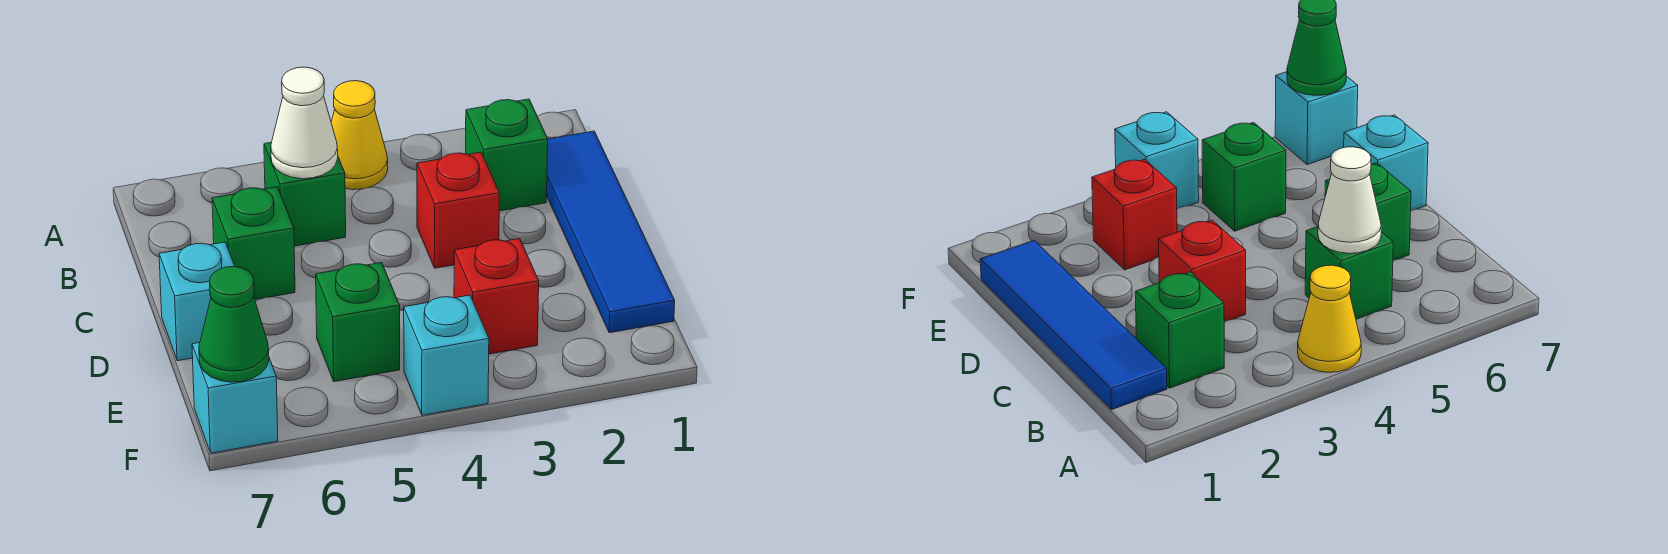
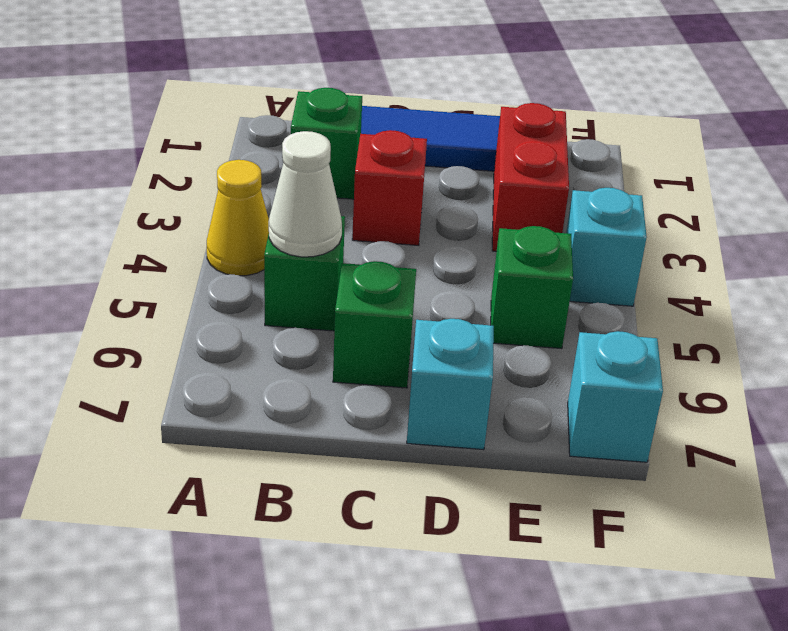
red brick E3 level 1 -> red brick E2:E3 level 1
green cone F7 level 2 -> none

